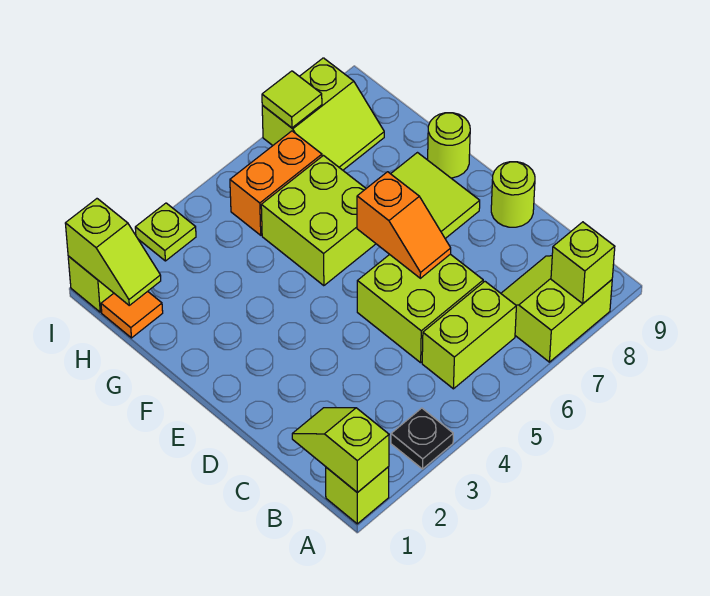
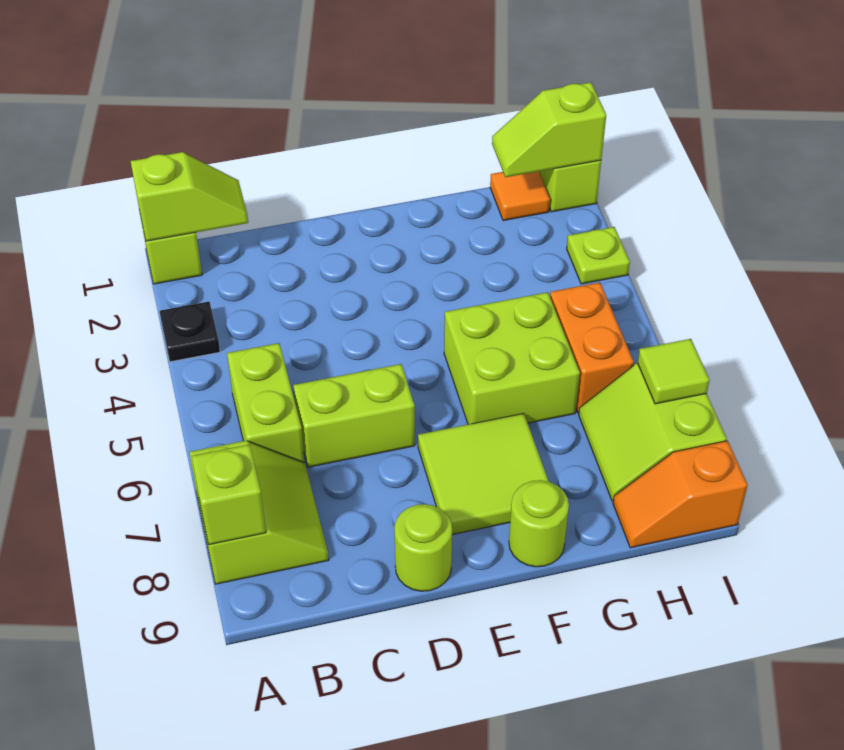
lime brick C5:D6 level 1 -> lime brick C6:D6 level 1
orange slope D6:E6 level 2 top E -> orange slope H9:I9 level 1 top I

